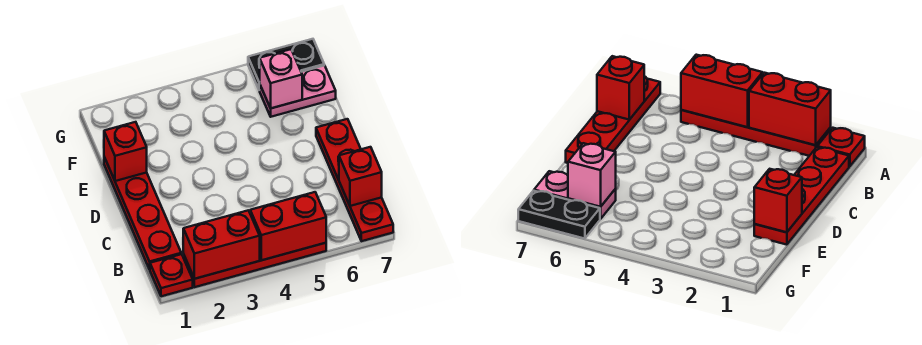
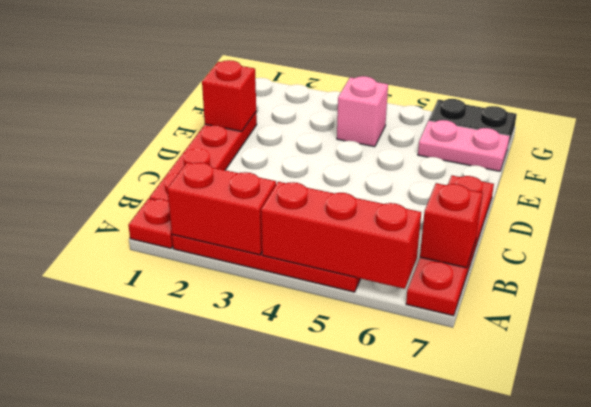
red brick A4:A5 level 2 -> red brick A4:A6 level 2
pink brick F6 level 2 -> pink brick F4 level 1

